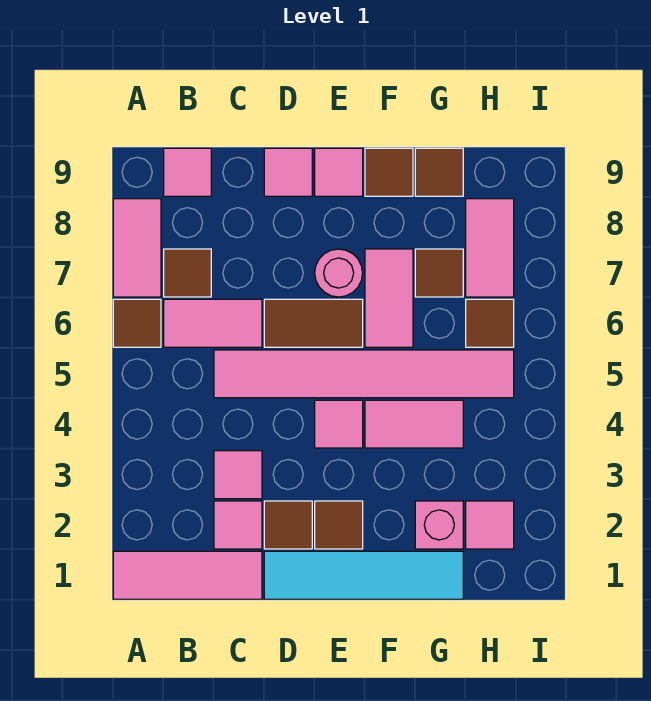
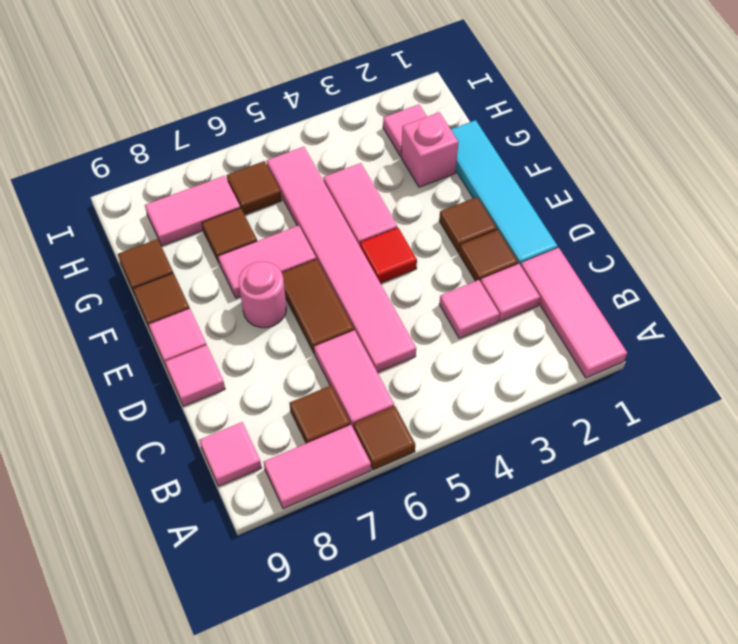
pink tile E4 level 1 -> red tile E4 level 1

